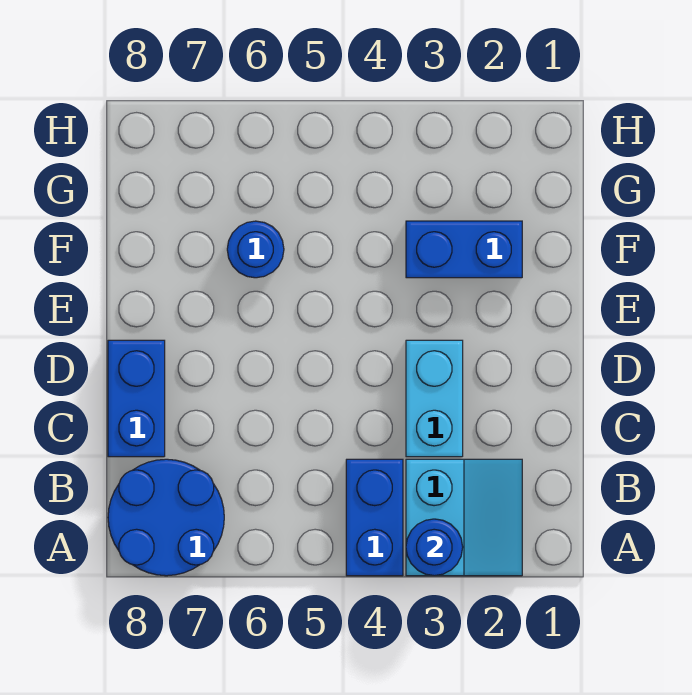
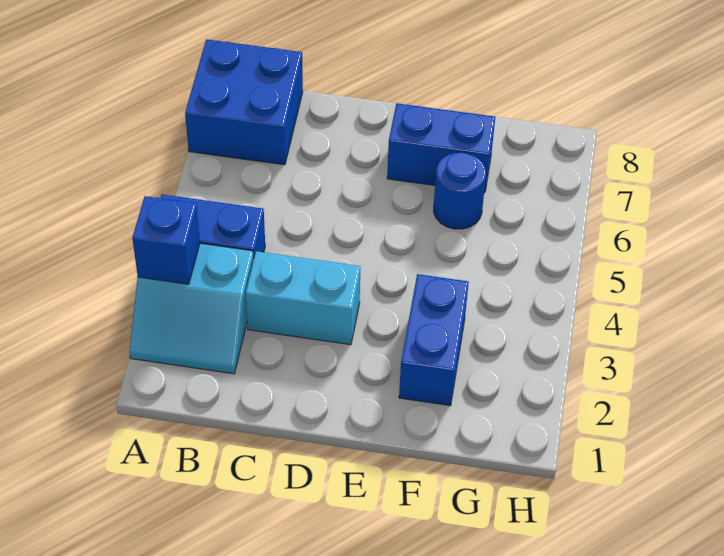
blue round brick A3 level 2 -> blue brick A3 level 2
blue round brick A7:B8 level 1 -> blue brick A7:B8 level 1
blue brick C8:D8 level 1 -> blue brick E7:F7 level 1

